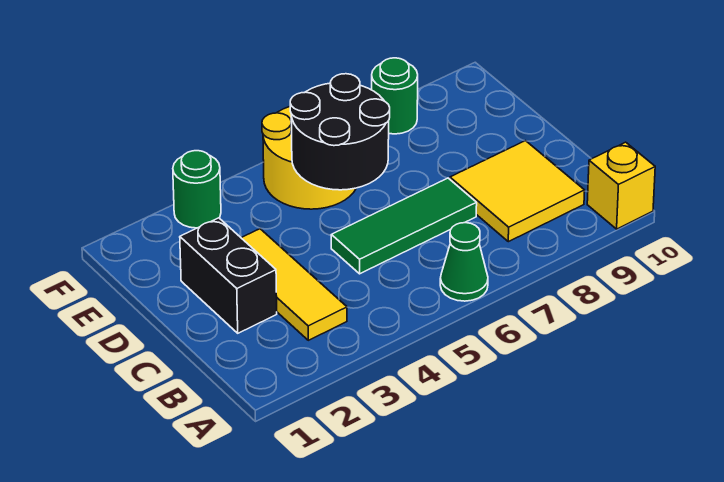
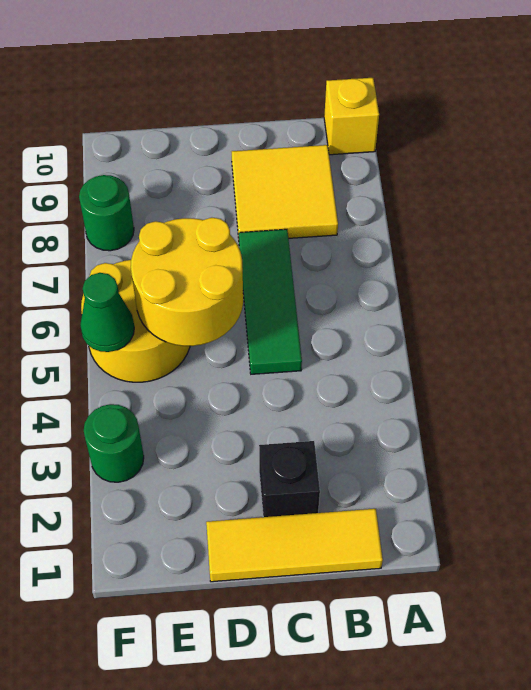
green cone A6 level 1 -> green cone F5 level 2
yellow tile B3:D3 level 1 -> yellow tile B1:D1 level 1
black brick C2:D2 level 1 -> black brick C2 level 1
black round brick D5:E6 level 2 -> yellow round brick D5:E6 level 2

